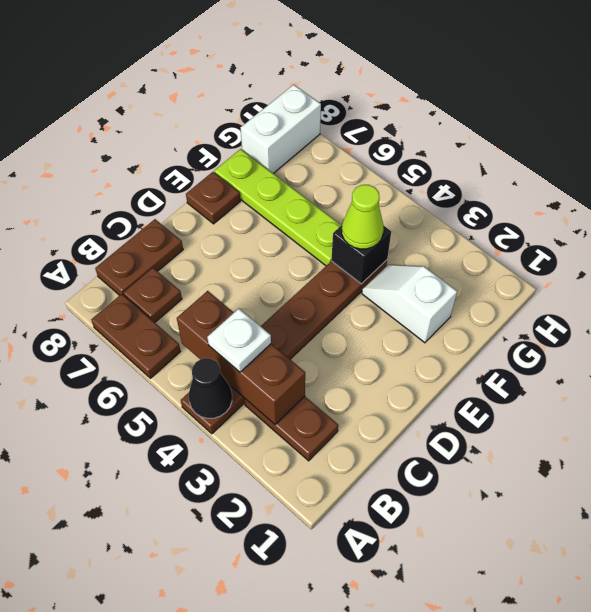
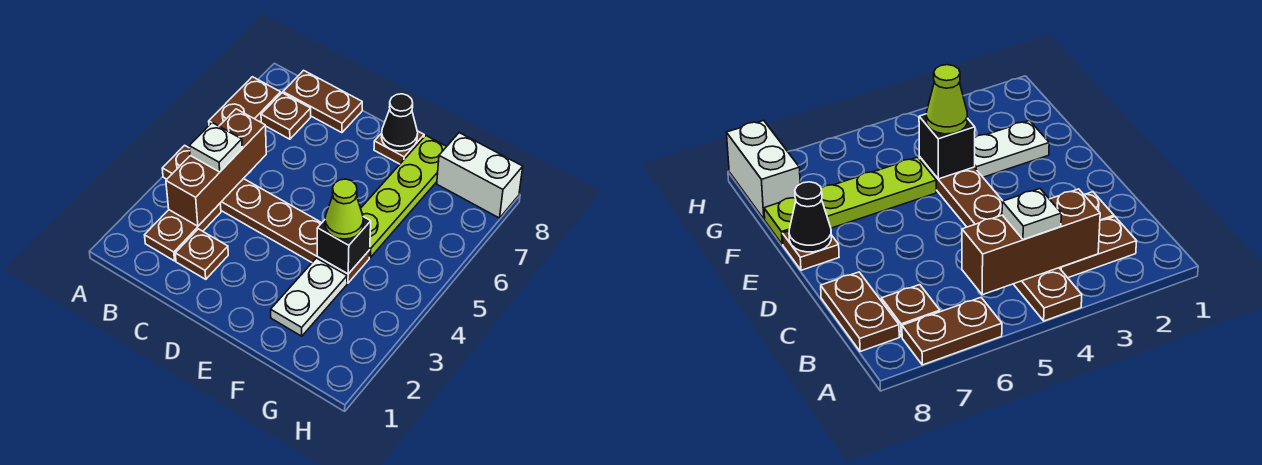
black cone A4 level 2 -> black cone E8 level 2
none -> brown plate C2 level 1
white slope F2:F3 level 1 top 2 -> white plate F2:F3 level 1

